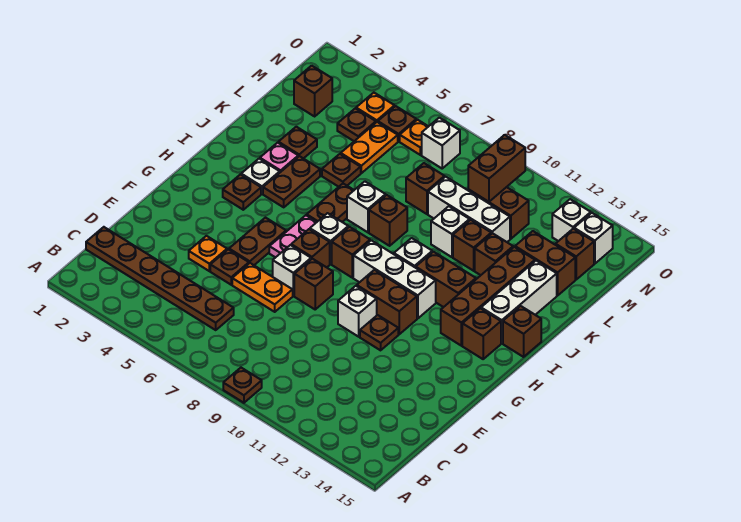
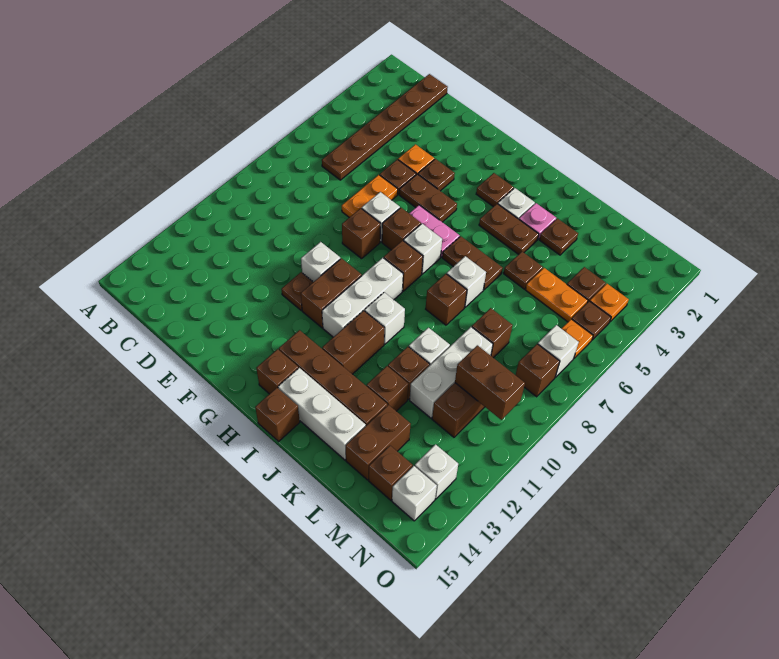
brown plate A9 level 1 -> brown plate F4 level 1
brown brick M2 level 1 -> brown brick N8 level 1

